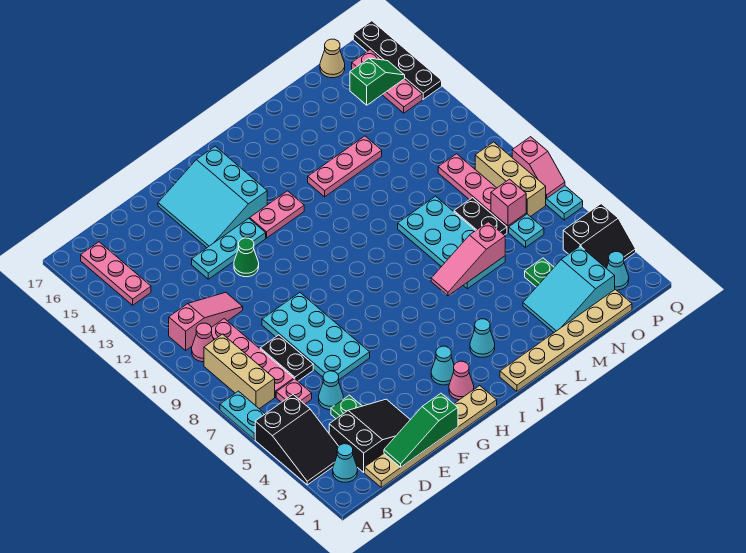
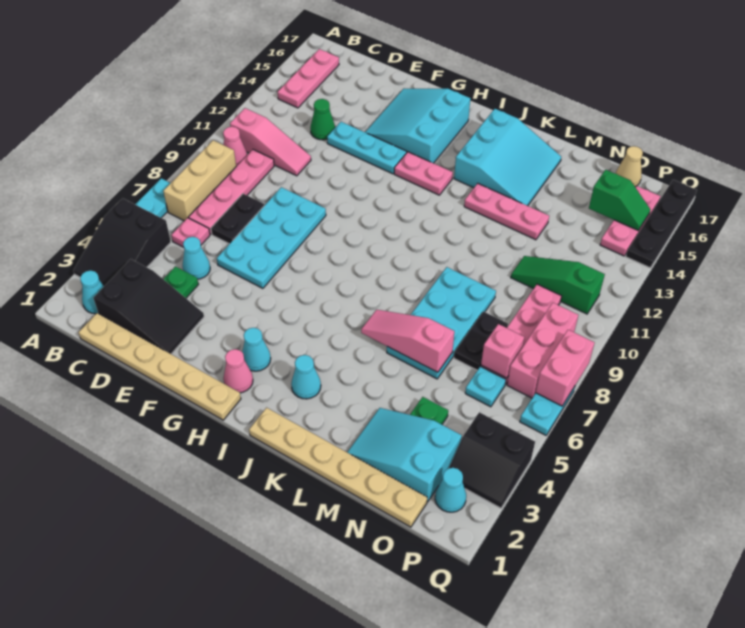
green slope D1:F1 level 2 top F -> green slope N11:P11 level 1 top P
green cone F12 level 1 -> green cone D13 level 1
none -> cyan slope J14:L16 level 1 top J
tan brick P7:P9 level 1 -> pink brick P7:P9 level 1
pink slope Q7:Q8 level 2 top 8 -> pink brick Q7:Q8 level 2

